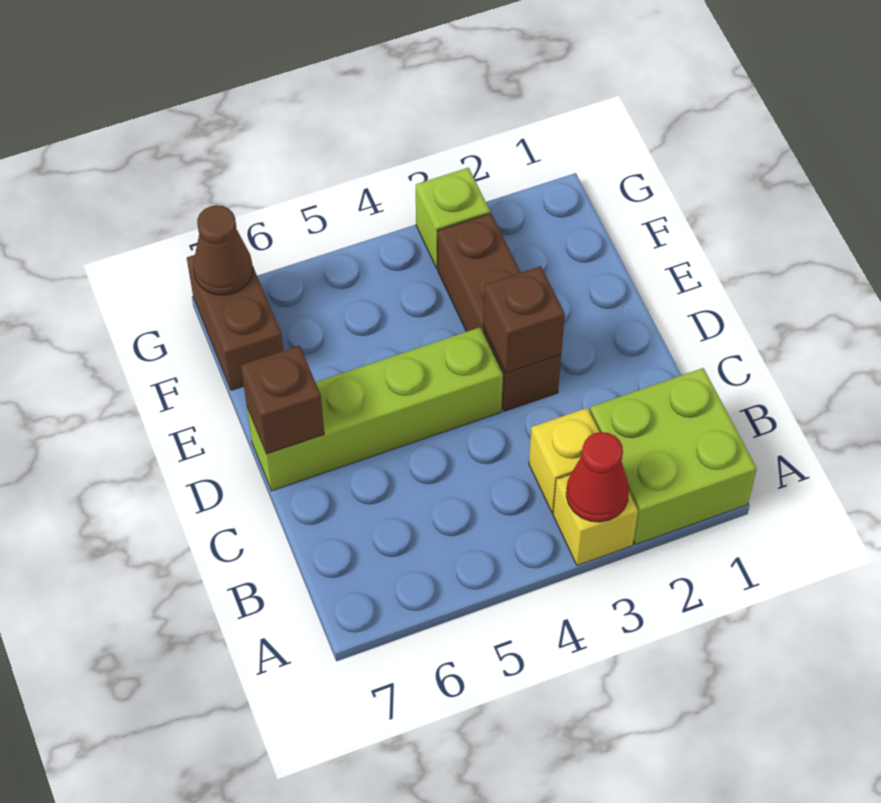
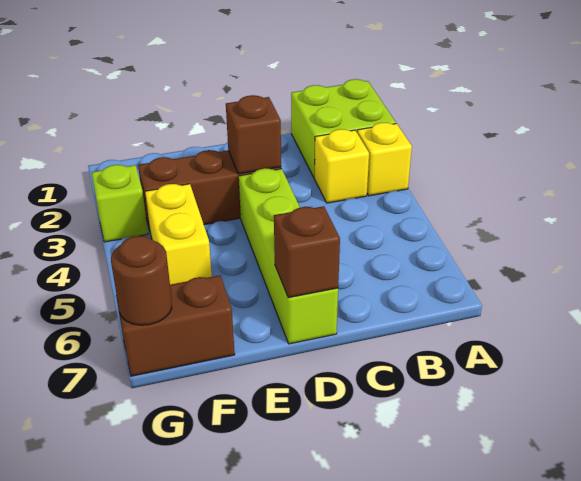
red cone A3 level 2 -> none
none -> yellow brick F4:F5 level 1
brown cone G7 level 2 -> brown round brick G7 level 2

